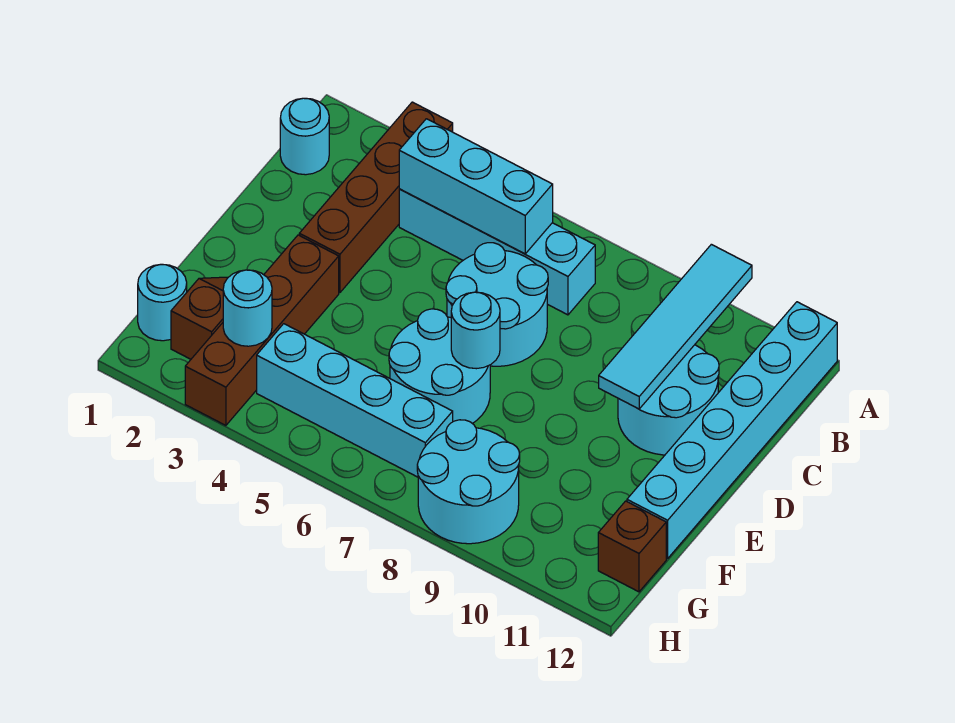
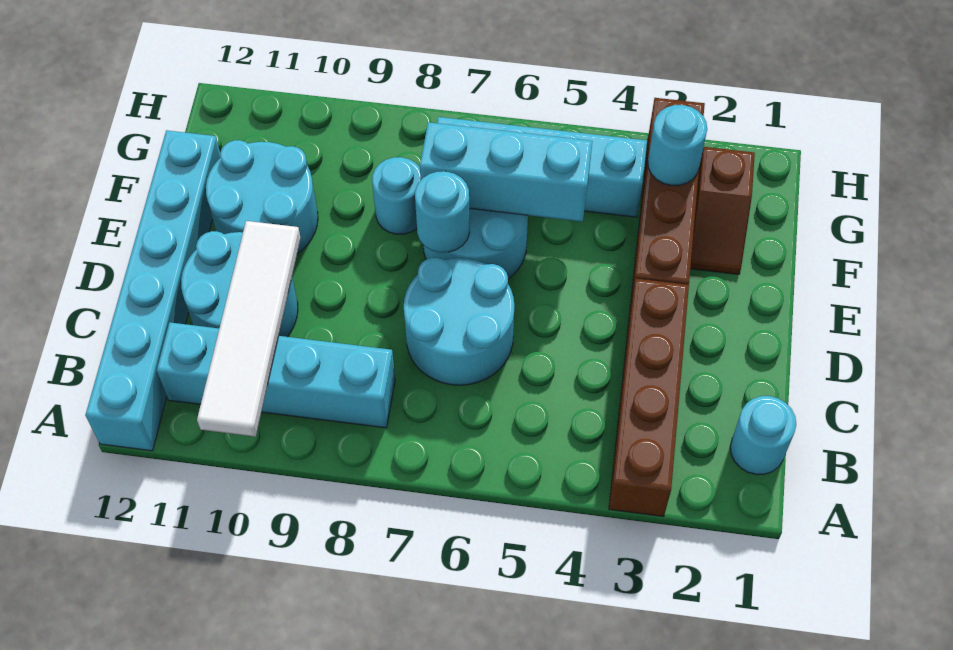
cyan tile A10:D10 level 2 -> white tile A10:D10 level 2
cyan brick B4:B7 level 1 -> cyan brick B8:B11 level 1
cyan brick B4:B6 level 2 -> cyan brick F5:F7 level 2
cyan round brick G1 level 1 -> cyan round brick F8 level 1
cyan round brick G8:H9 level 1 -> cyan round brick E10:F11 level 1
brown brick G12 level 1 -> none

